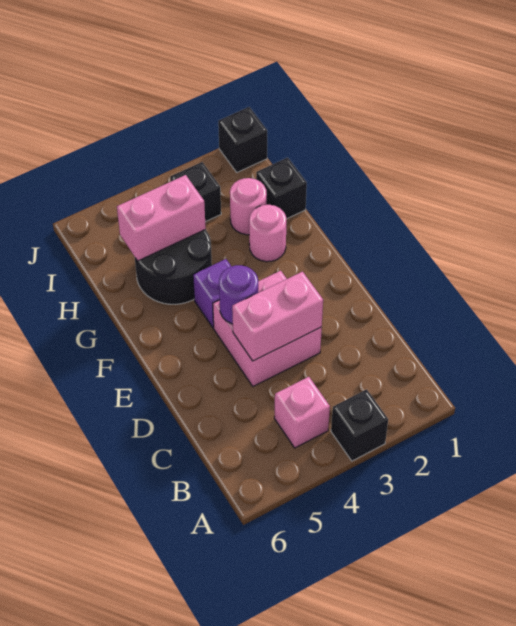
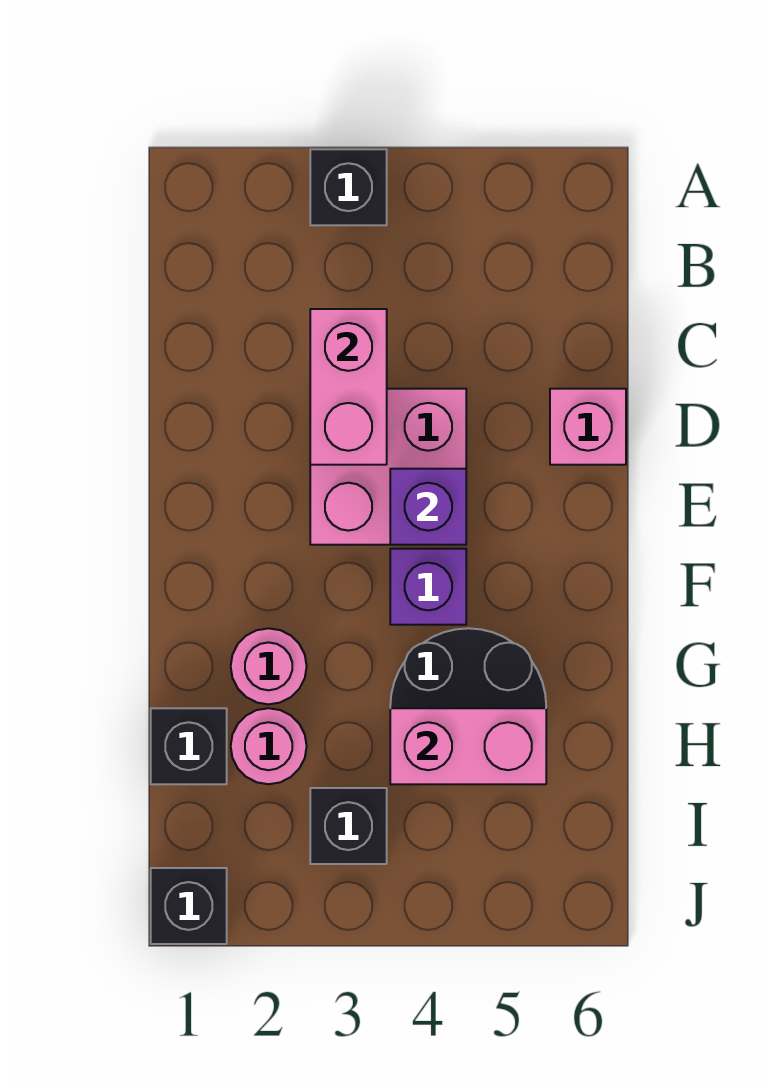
pink brick B4 level 1 -> pink brick D6 level 1
pink brick D3:D4 level 2 -> pink brick C3:D3 level 2
purple round brick E4 level 2 -> purple brick E4 level 2

